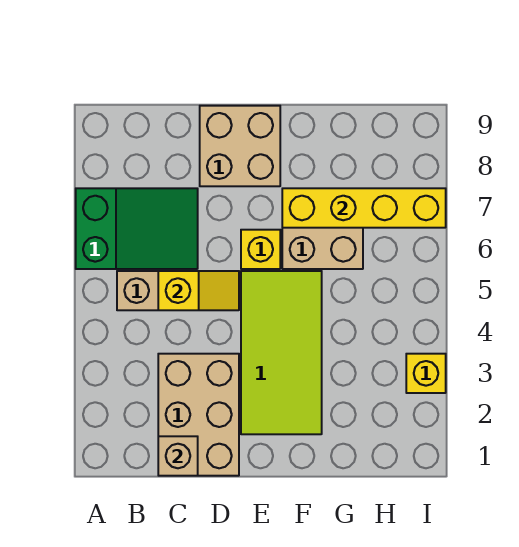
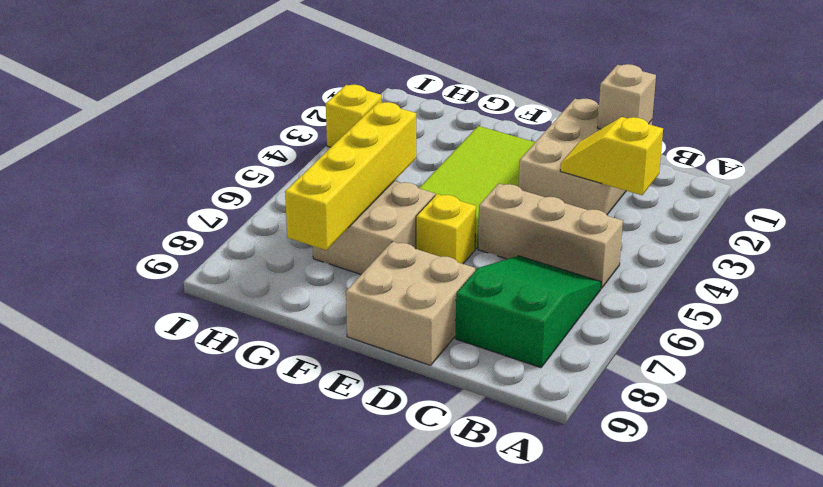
green slope A6:C7 level 1 top A -> green slope B6:C8 level 1 top 8
yellow slope C5:D5 level 2 top C -> yellow slope B3:C3 level 2 top B
yellow brick F7:I7 level 2 -> yellow brick G5:G8 level 2

